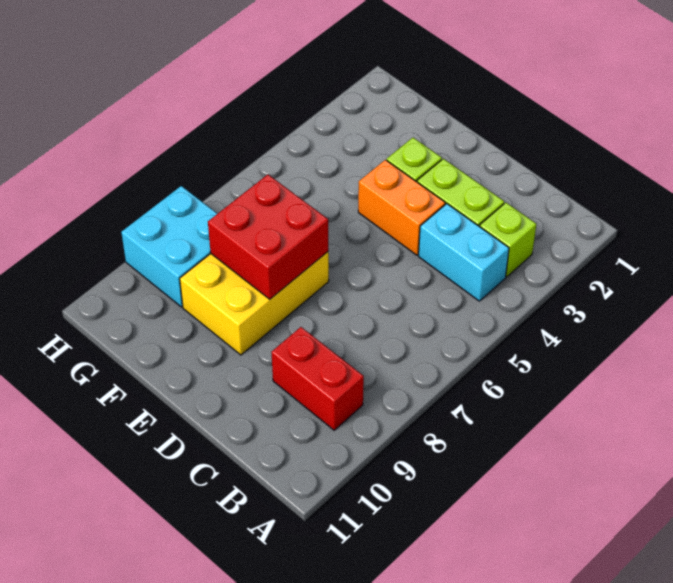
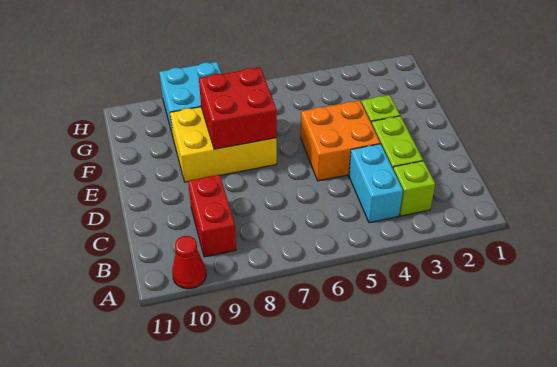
none -> red cone A10 level 1
orange brick D4:E4 level 1 -> orange brick D4:E5 level 1

